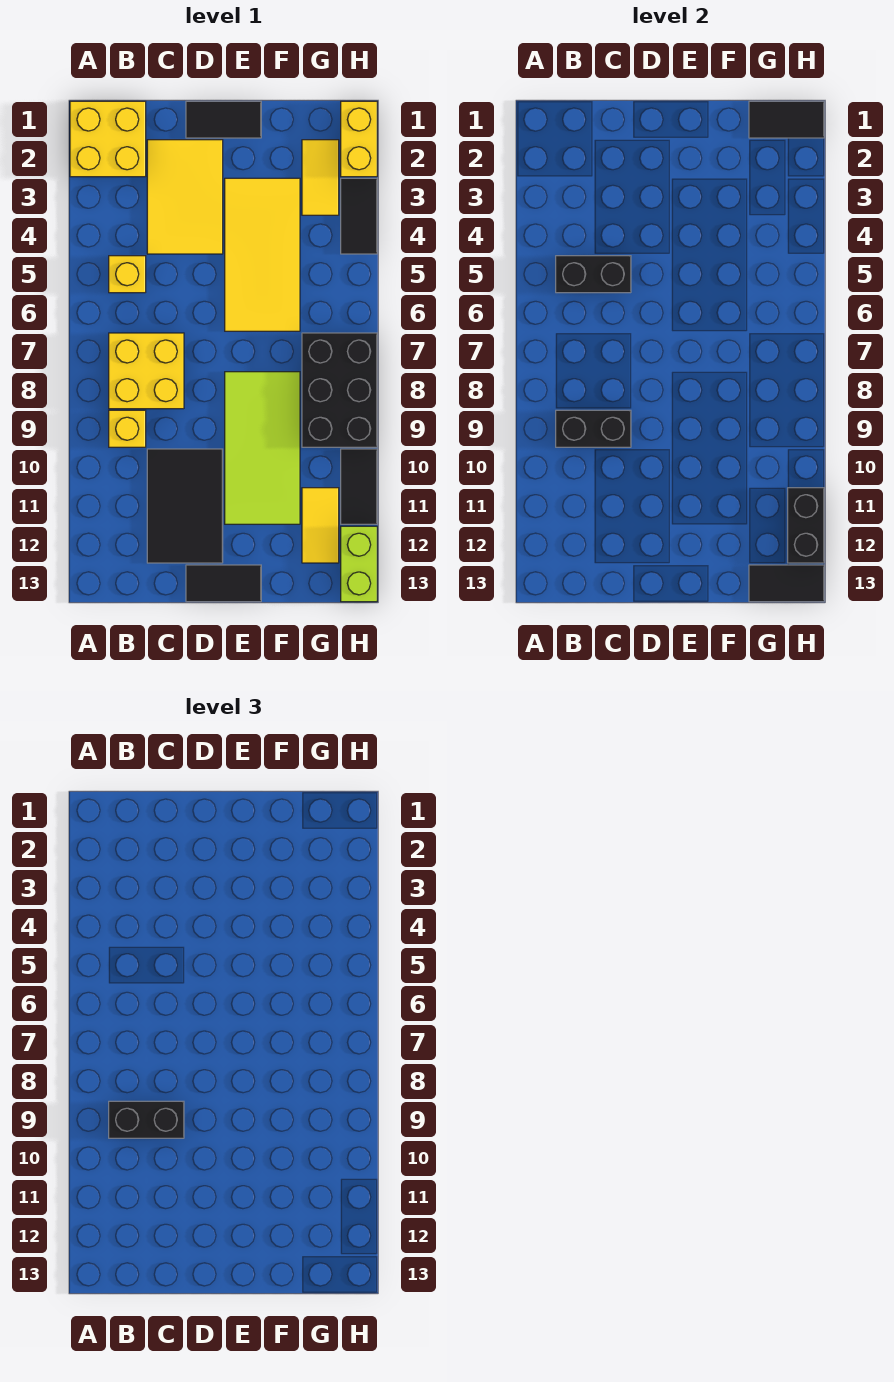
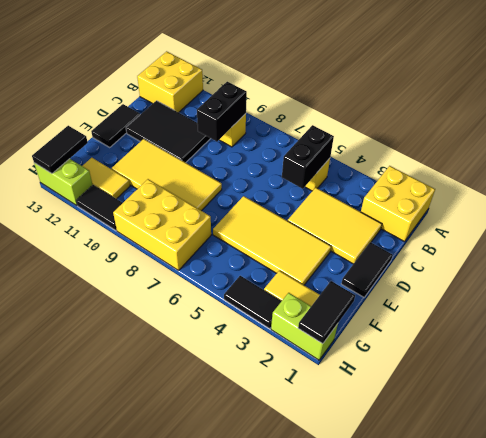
yellow brick B7:C8 level 1 -> yellow brick A12:B13 level 1
black brick B9:C9 level 3 -> none
lime tile E8:F11 level 1 -> yellow tile E8:F11 level 1
black brick G7:H9 level 1 -> yellow brick G7:H9 level 1
yellow brick H1:H2 level 1 -> lime brick H1:H2 level 1
black brick H11:H12 level 2 -> none

